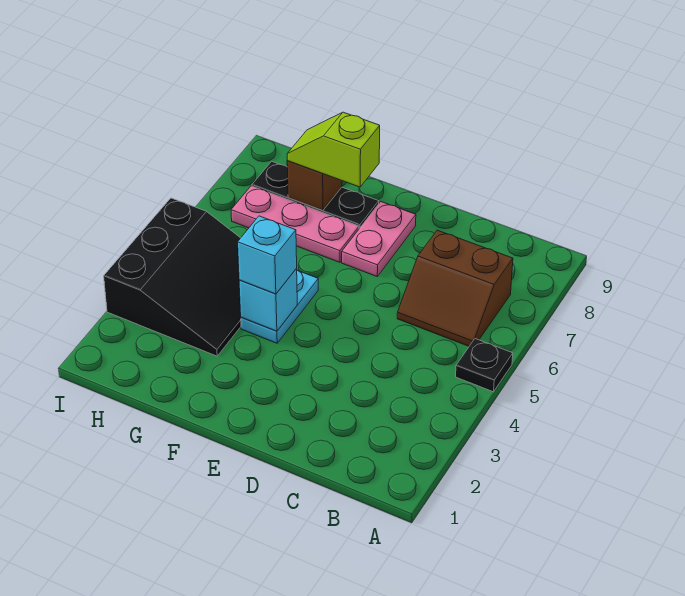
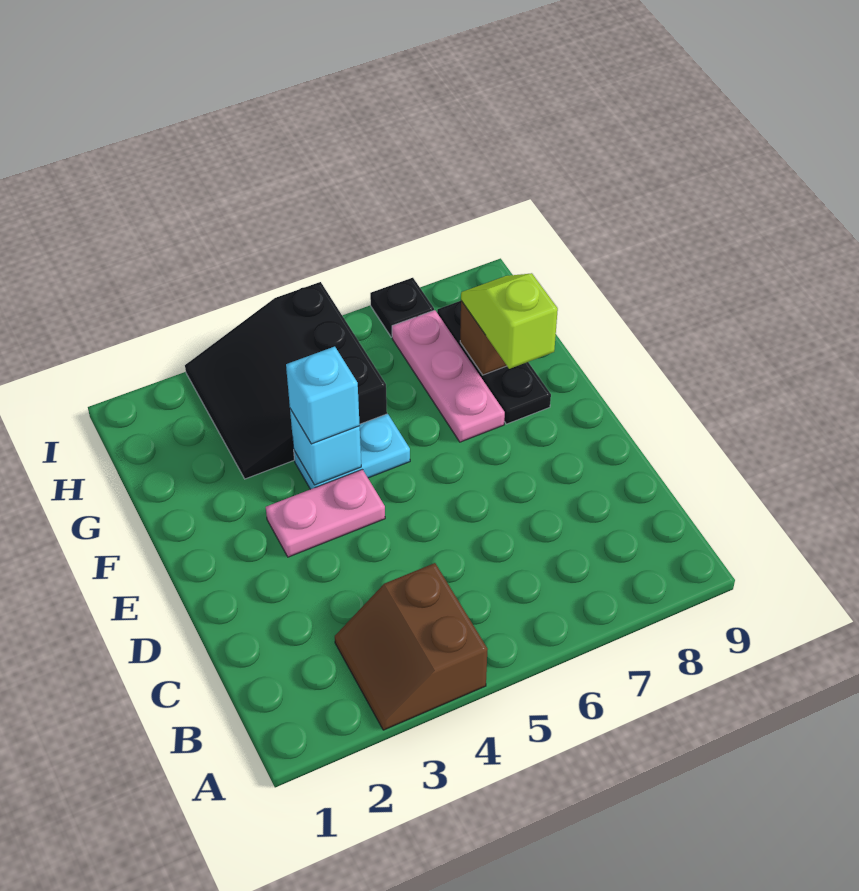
black plate A5 level 1 -> black plate I7 level 1
brown slope B6:C7 level 1 top 7 -> brown slope A3:B4 level 1 top 4
pink plate E7:E8 level 1 -> pink plate E3:E4 level 1
black slope G3:I5 level 1 top I -> black slope G3:I5 level 1 top 5

